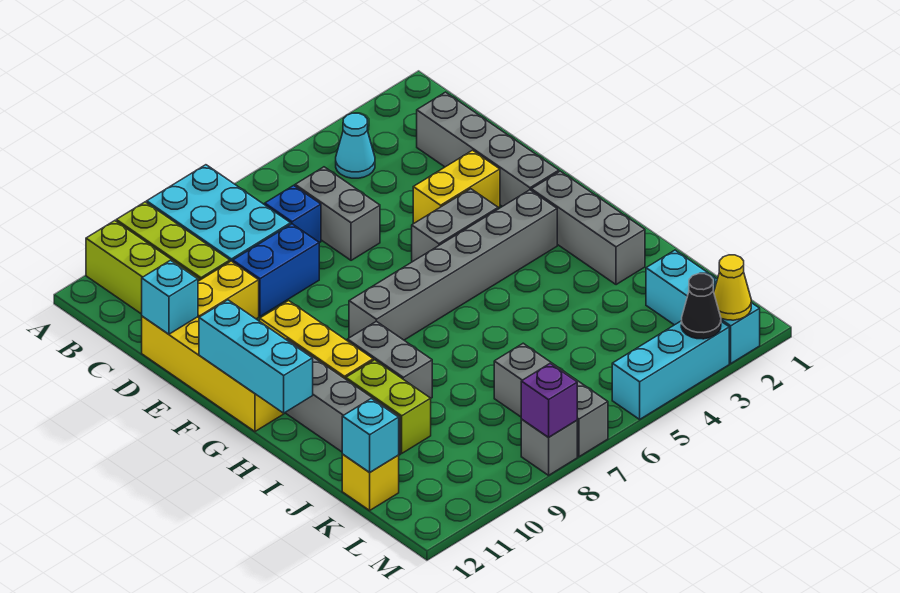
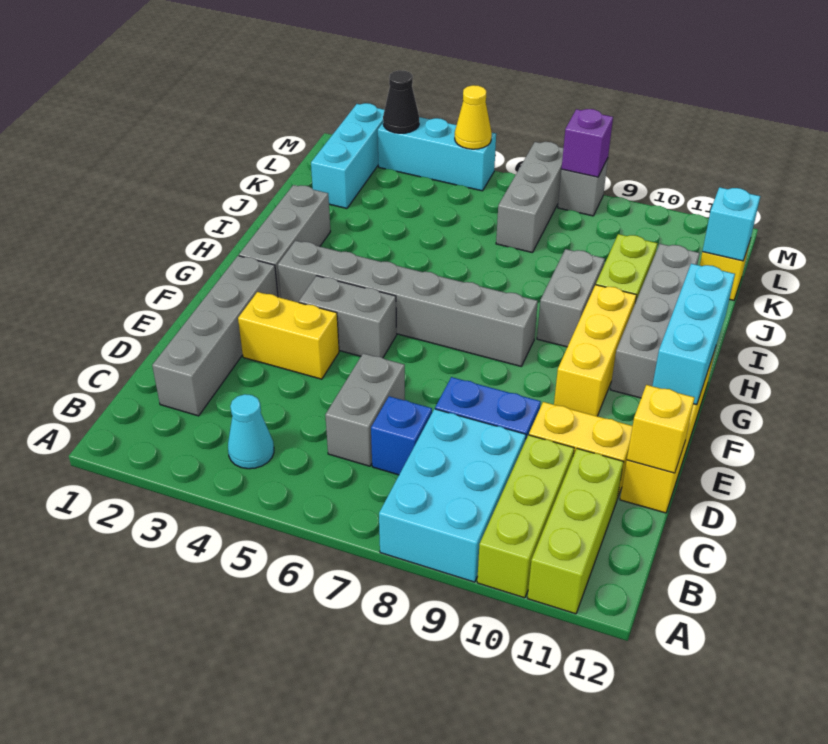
cyan brick D12 level 2 -> yellow brick D12 level 2
yellow cone M2 level 2 -> yellow cone M5 level 2

